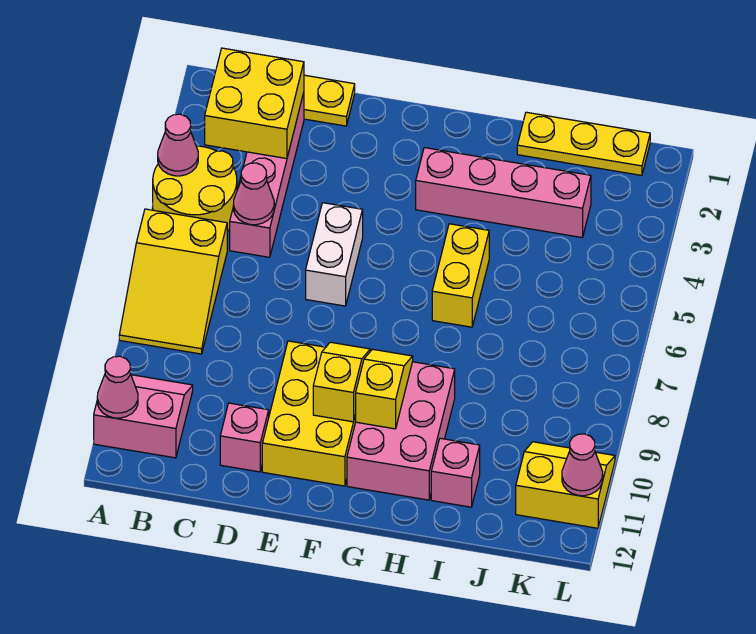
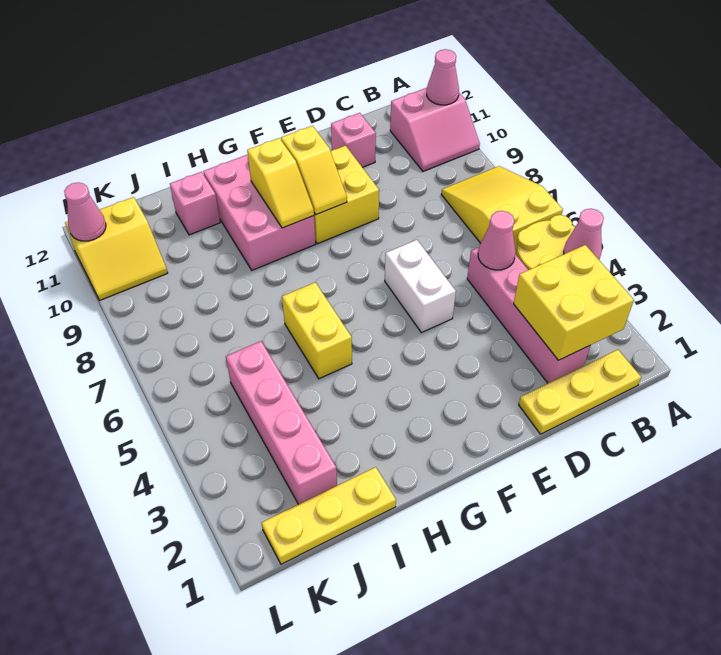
yellow brick E9:F11 level 1 -> yellow brick E9:F10 level 1
pink brick G3:J3 level 1 -> pink brick J2:J5 level 1

